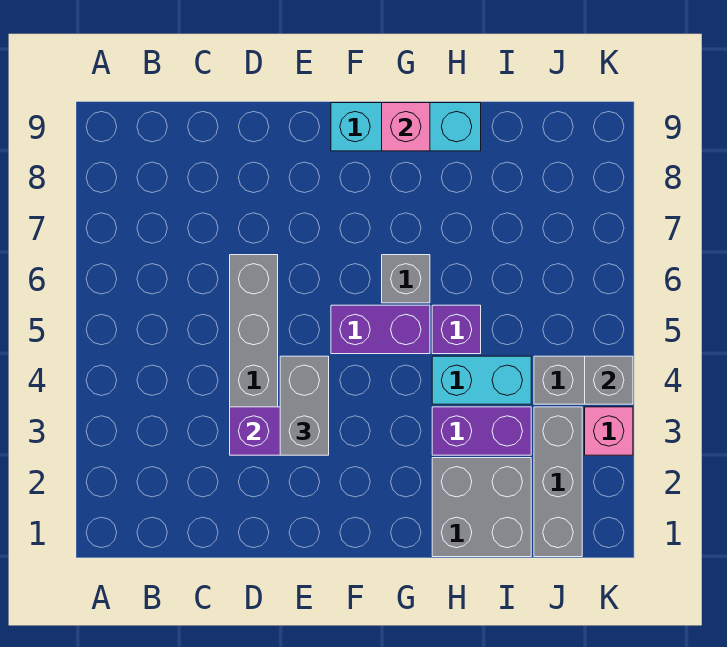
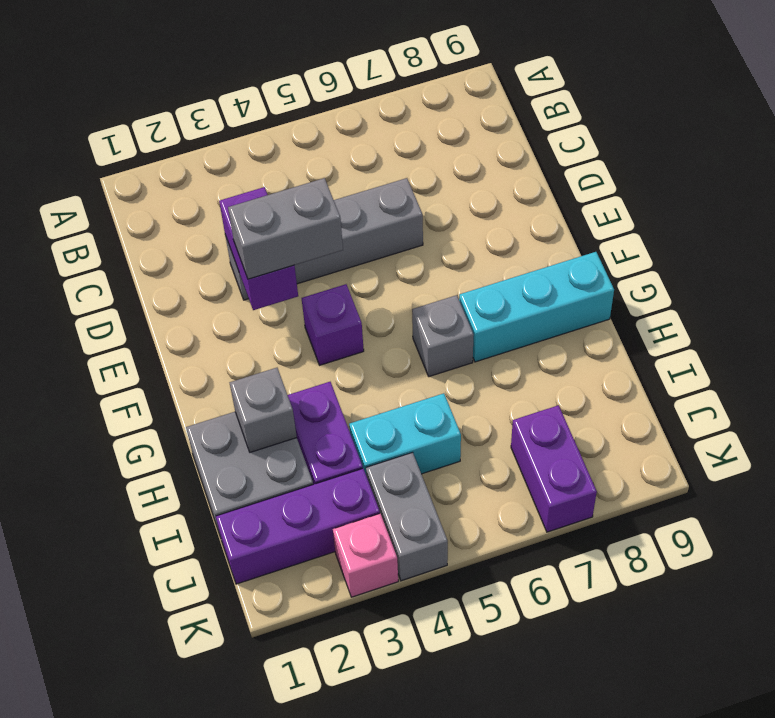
purple brick F5:G5 level 1 -> purple brick J7:K7 level 1
cyan brick F9:H9 level 1 -> cyan brick G7:G9 level 1
pink brick G9 level 2 -> none
cyan brick H4:I4 level 1 -> cyan brick I4:I5 level 1
purple brick H5 level 1 -> purple brick F4 level 1
grey brick J1:J3 level 1 -> purple brick J1:J3 level 1
grey brick K4 level 2 -> grey brick H2 level 2

